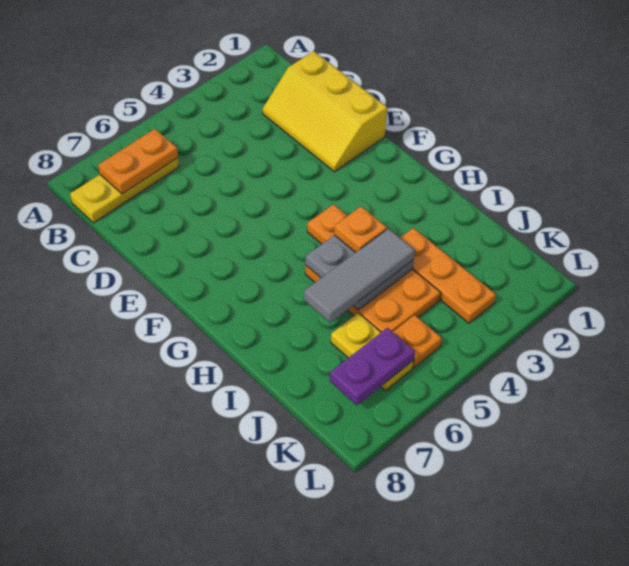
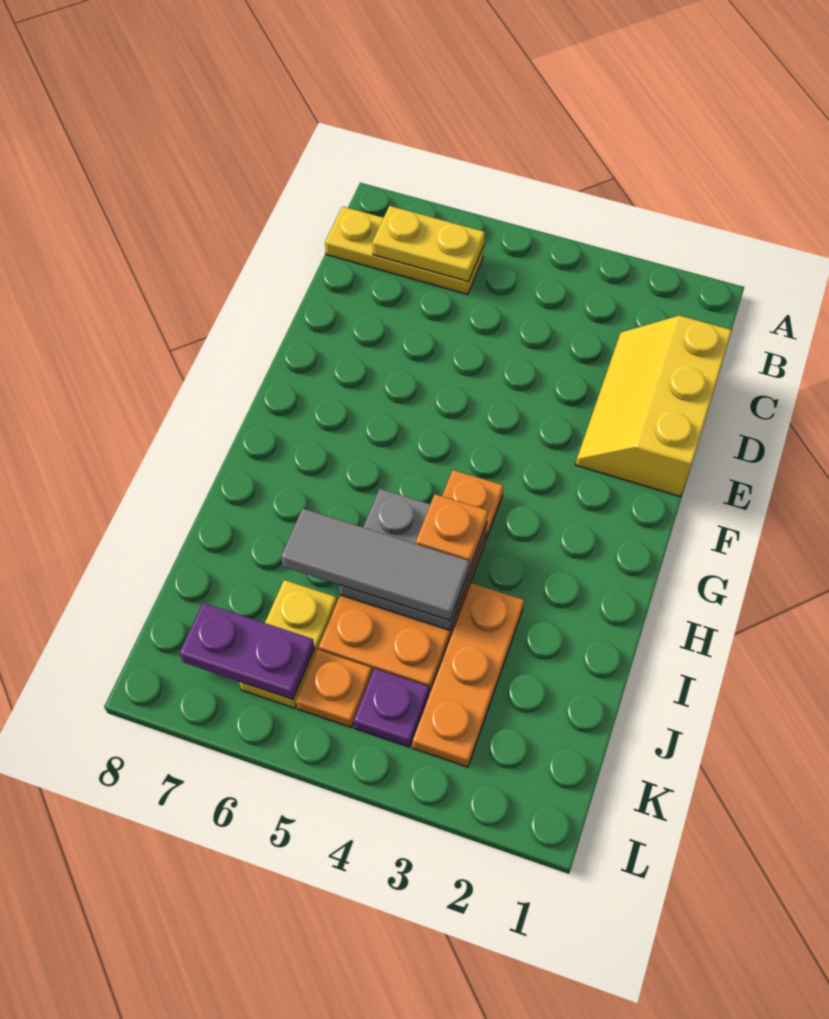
orange plate B6:B7 level 2 -> yellow plate B6:B7 level 2
none -> purple plate K4 level 1

